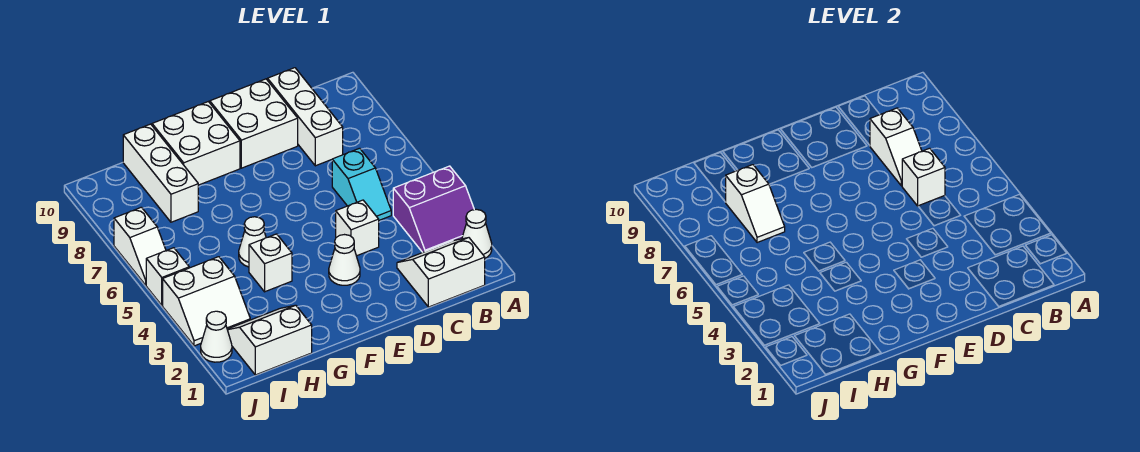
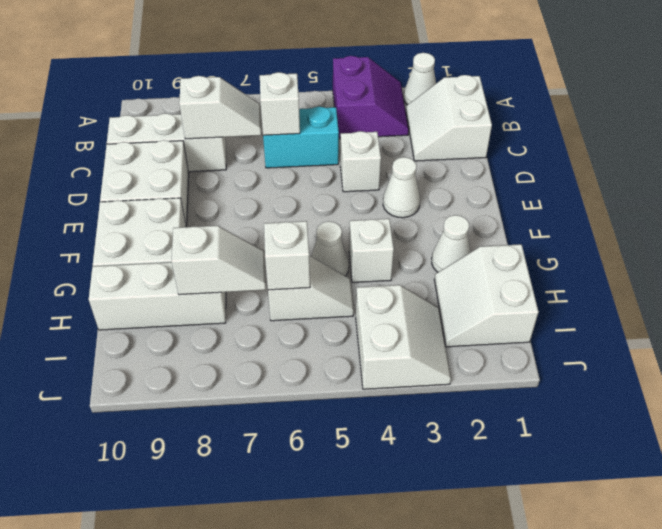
cyan slope C5:C6 level 1 top 6 -> cyan brick C5:C6 level 1
white cone J2 level 1 -> white cone G2 level 1
white brick J5 level 1 -> white brick H6 level 2
white slope J6:J7 level 1 top 7 -> white slope H5:H6 level 1 top 6

